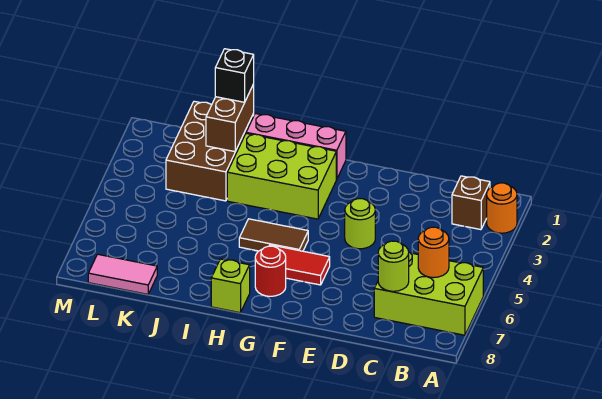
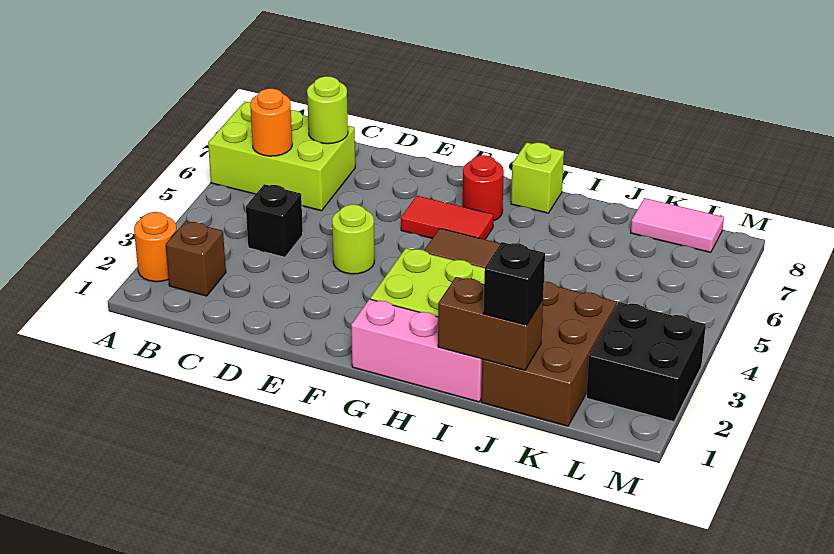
none -> black brick C4 level 1
brown brick J1:J2 level 2 -> brown brick I1:J1 level 2
none -> black brick L2:M3 level 1

